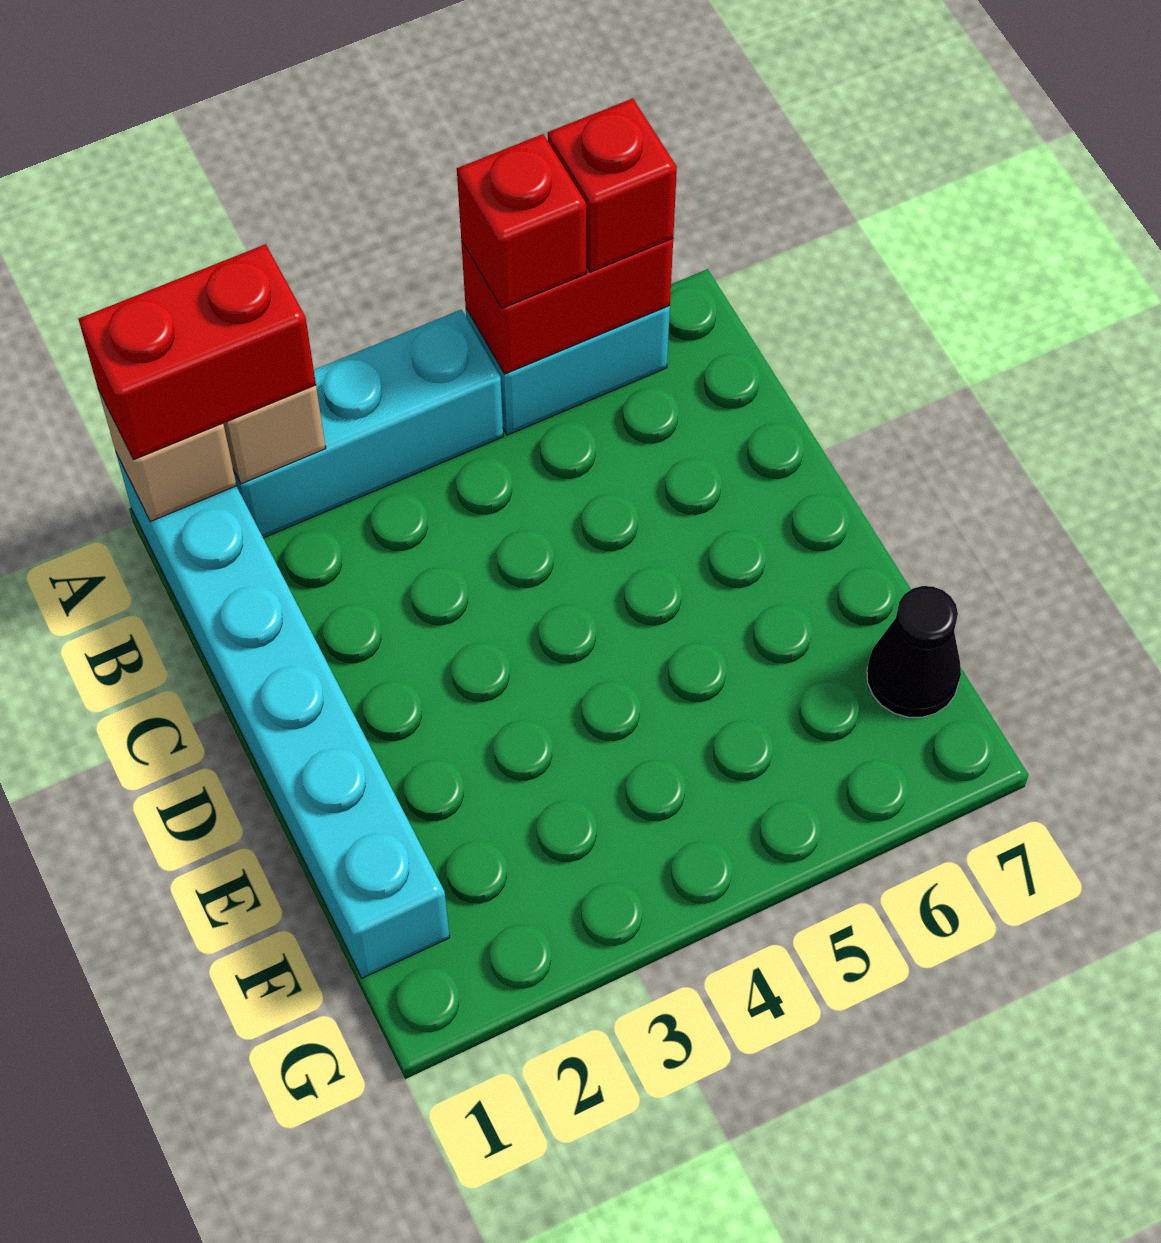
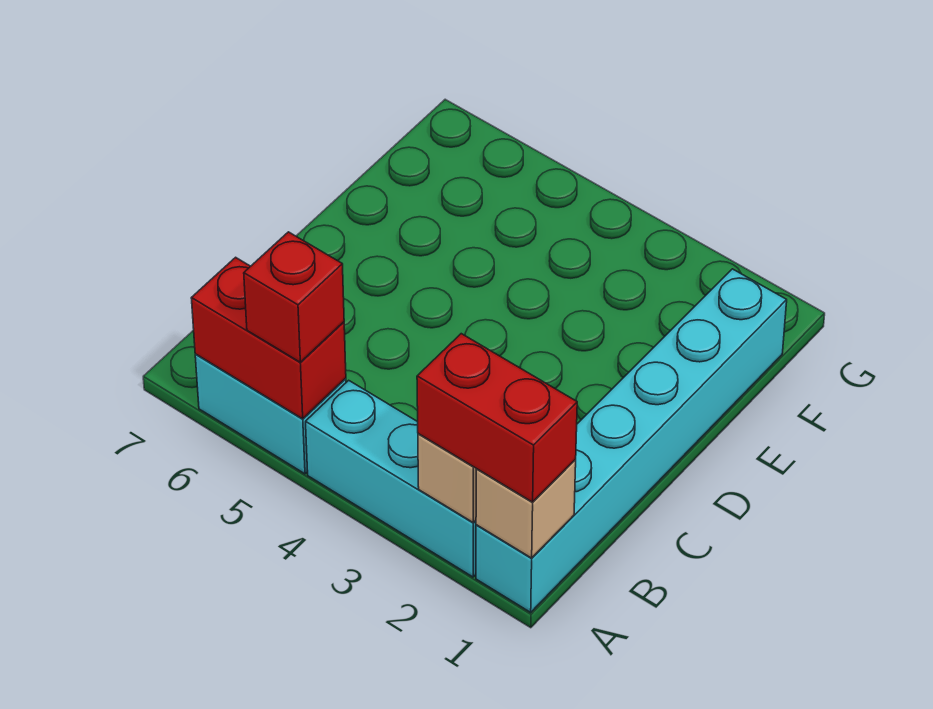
red brick A6 level 3 -> none
black cone F7 level 1 -> none

